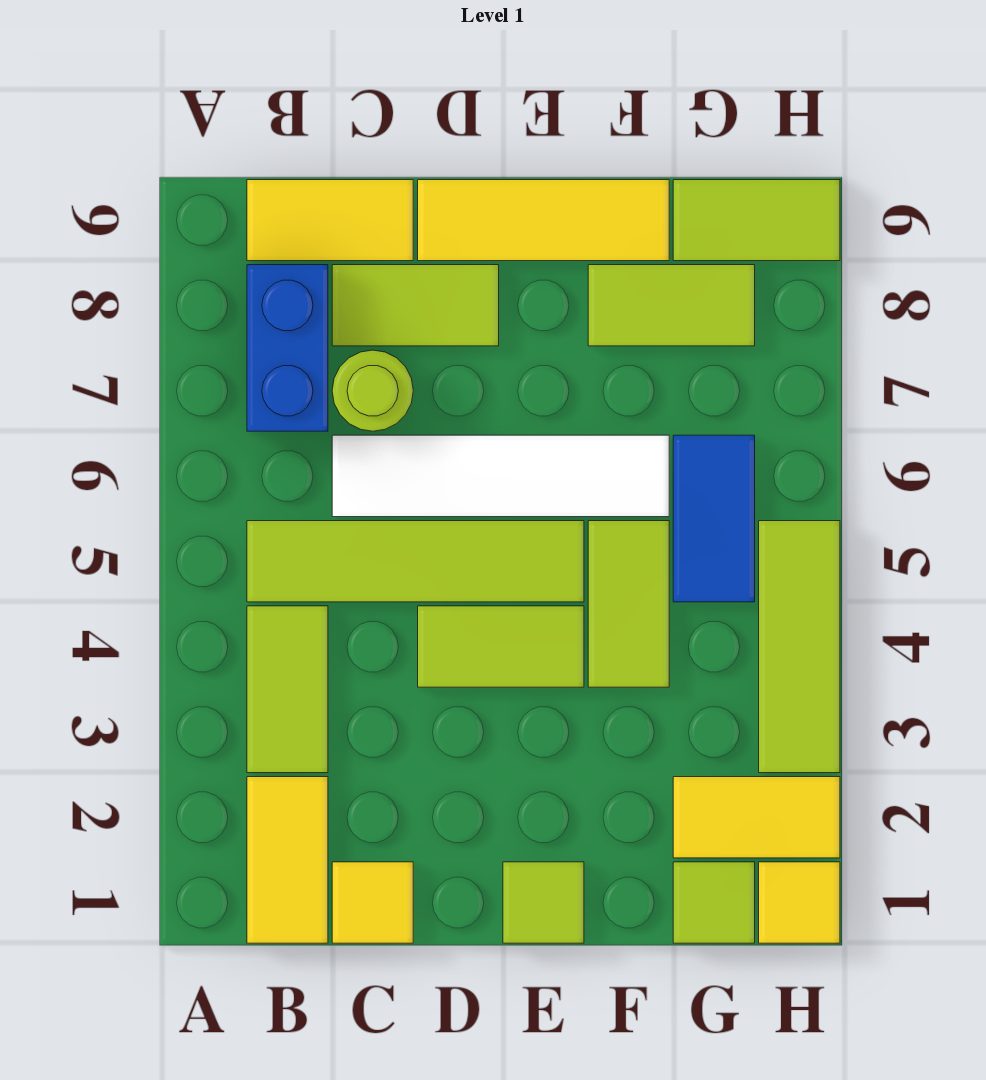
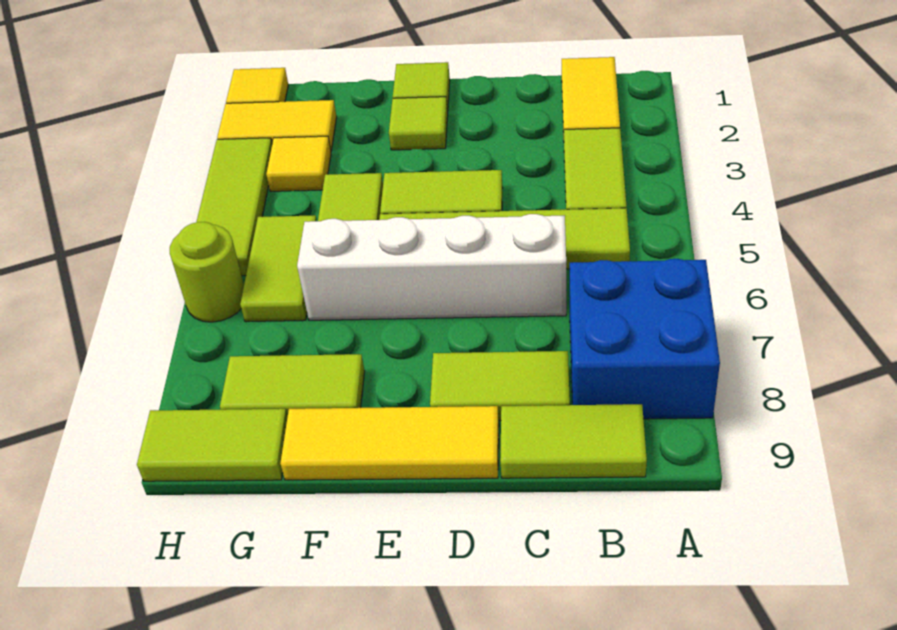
blue brick B7:B8 level 1 -> blue brick A7:B8 level 1
yellow tile B9:C9 level 1 -> lime tile B9:C9 level 1
yellow tile C1 level 1 -> yellow tile G3 level 1
white tile C6:F6 level 1 -> white brick C6:F6 level 1
lime round brick C7 level 1 -> lime round brick H6 level 1
lime tile G1 level 1 -> lime tile E2 level 1
blue tile G5:G6 level 1 -> lime tile G5:G6 level 1

